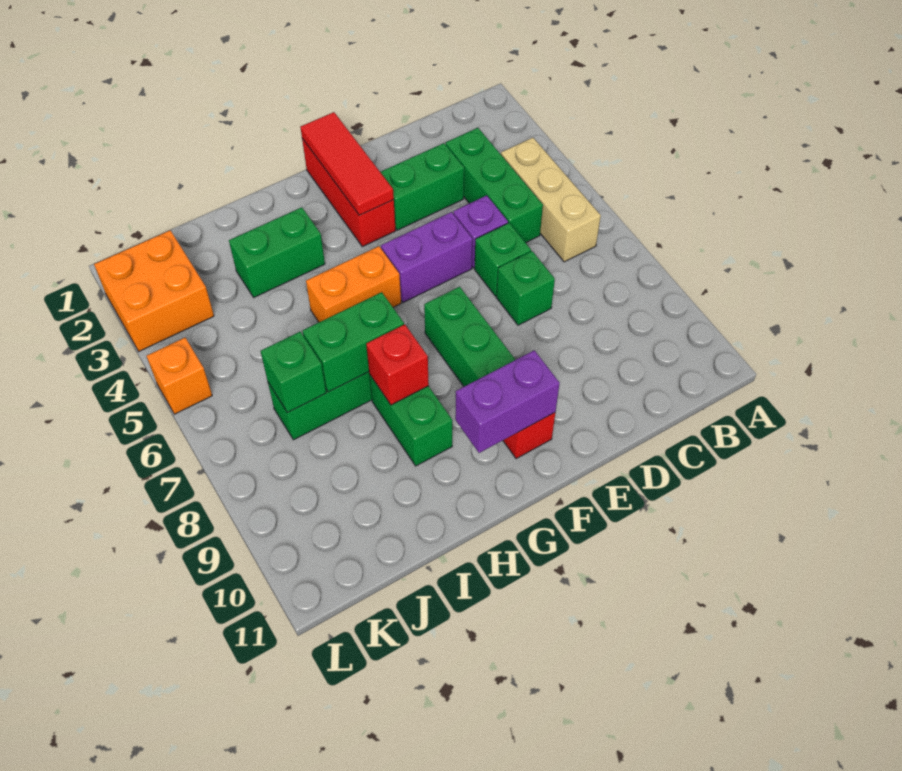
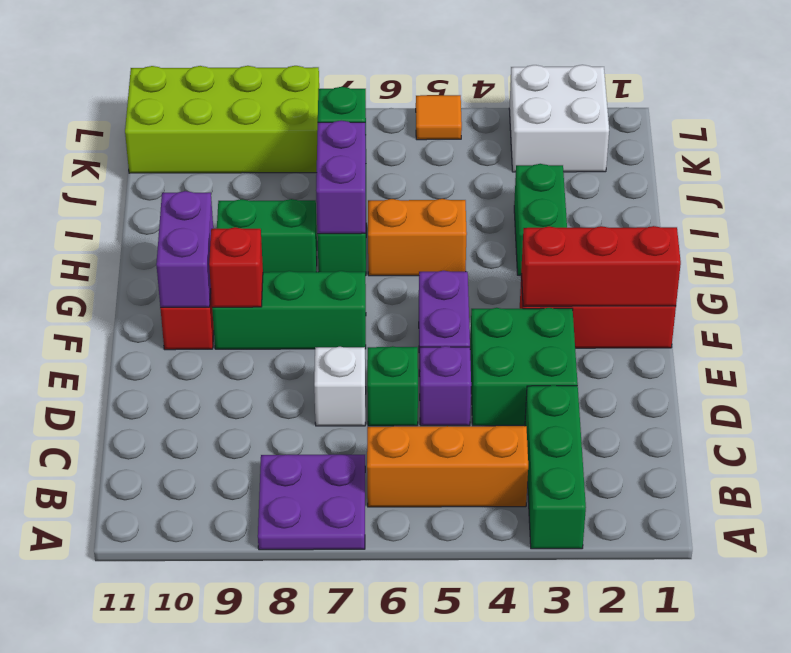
none -> purple plate A7:B8 level 1
tan brick B4:B6 level 1 -> orange brick B4:B6 level 1
green brick C3:C5 level 1 -> green brick A3:C3 level 1
green brick D3:E3 level 1 -> green brick D3:E4 level 1
green brick D7 level 1 -> white brick D7 level 1
red tile F1:F3 level 2 -> red brick F1:F3 level 2
orange brick G5:H5 level 1 -> orange brick H5:H6 level 1
green brick H7:I7 level 2 -> purple brick H7:I7 level 2
red brick H8 level 2 -> red brick F9 level 2
orange brick K2:L3 level 1 -> white brick K2:L3 level 1
none -> lime brick K8:L11 level 1
orange brick L5 level 1 -> orange tile L5 level 1

